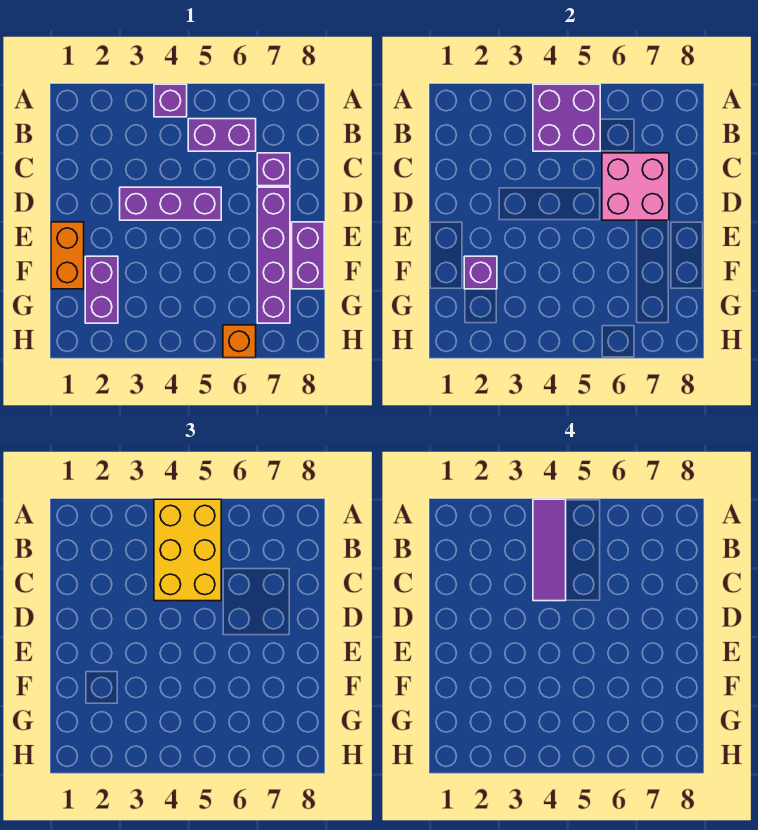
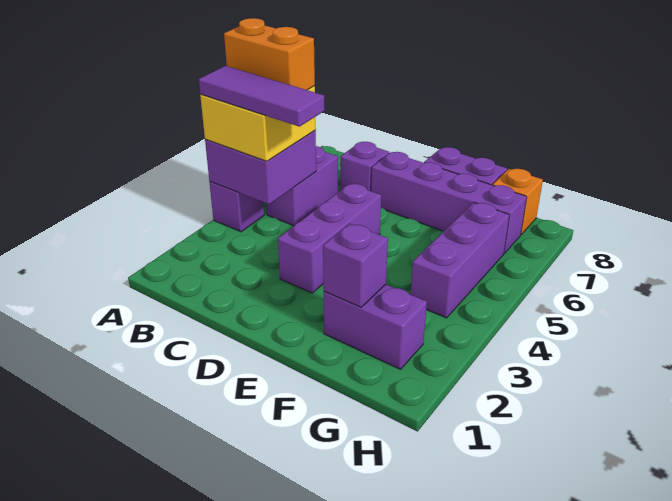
yellow brick A4:C5 level 3 -> yellow brick A4:B5 level 3
pink brick C6:D7 level 2 -> none
orange brick E1:F1 level 1 -> orange brick A5:B5 level 4
none -> purple brick G4:G6 level 1
orange brick H6 level 1 -> orange brick G8 level 1

